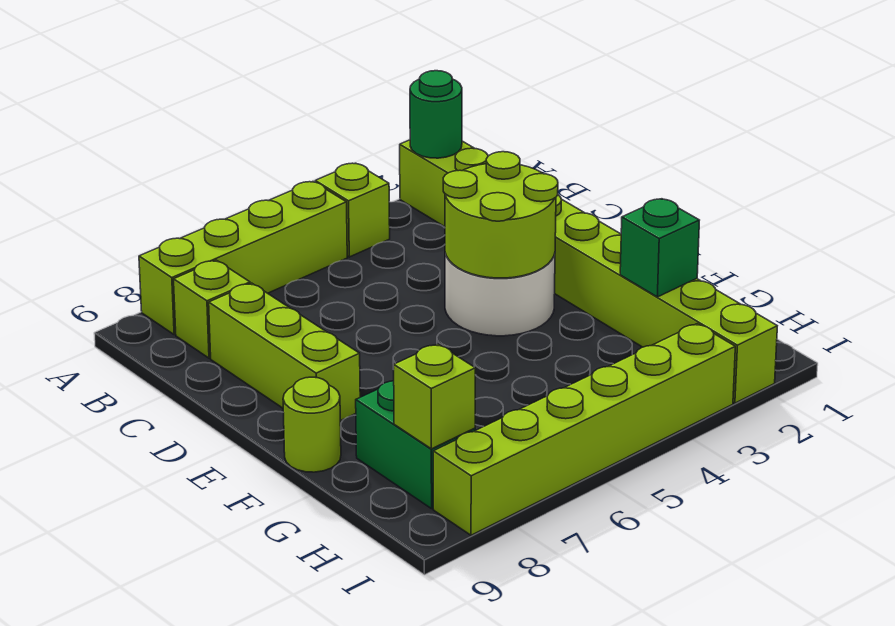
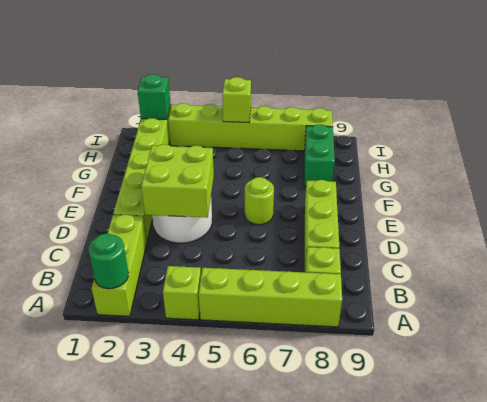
lime round brick D3:E4 level 2 -> lime brick D3:E4 level 2
lime round brick F9 level 1 -> lime round brick E6 level 1
green brick G2 level 2 -> green brick I2 level 2
lime brick H8 level 2 -> lime brick I5 level 2

